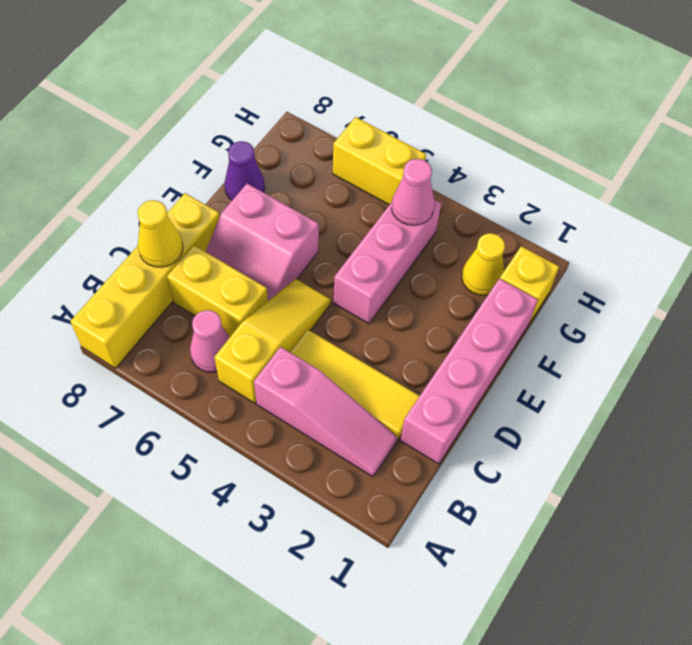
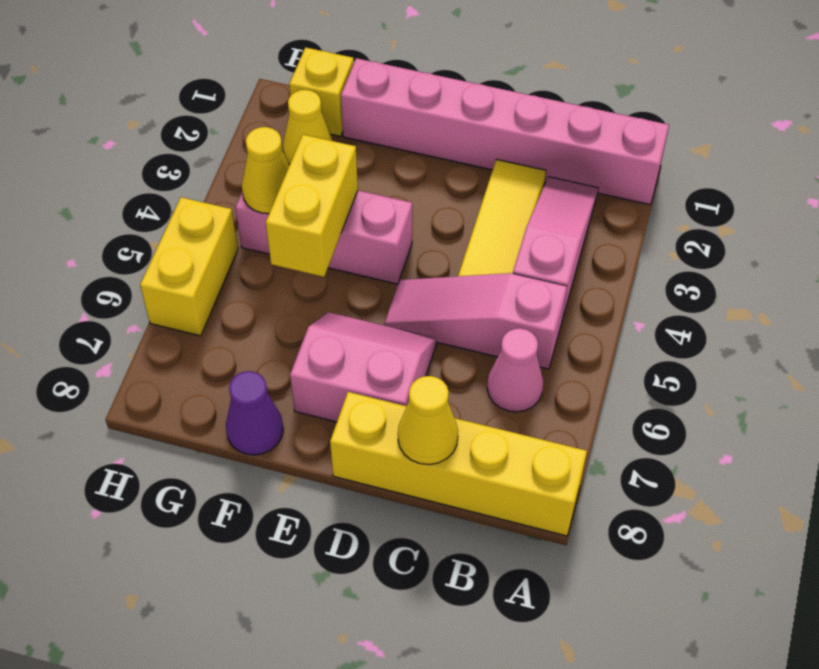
yellow slope B5:D5 level 1 top B -> pink slope B5:D5 level 1 top B
pink brick C1:F1 level 1 -> pink brick A1:F1 level 1
yellow brick C6:C7 level 1 -> yellow brick F4:F5 level 2
pink slope D6:E7 level 1 top E -> pink slope D6:E7 level 1 top 7
pink cone G4 level 2 -> yellow cone G4 level 2

